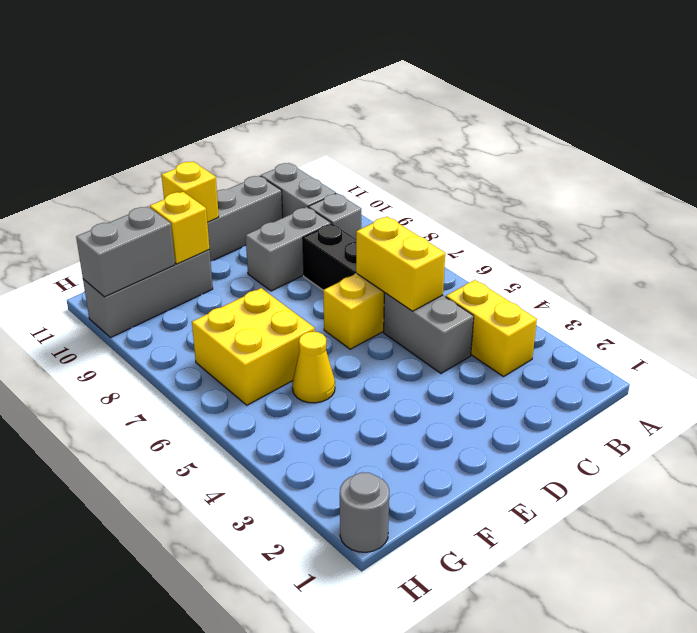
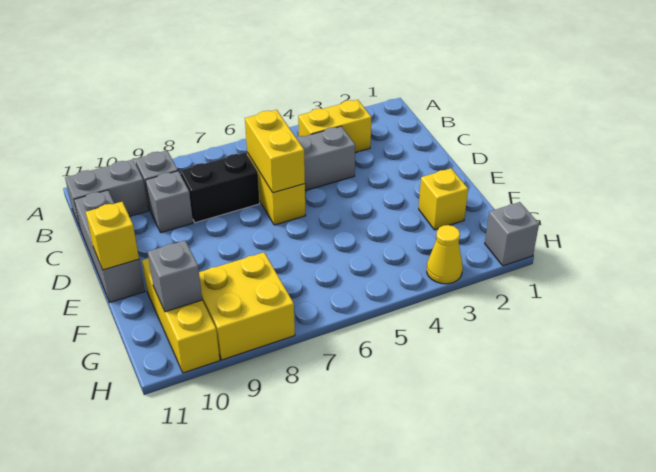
yellow brick C5:C6 level 2 -> yellow brick C6:D6 level 2
grey brick C9:D9 level 1 -> grey brick C9 level 1
yellow cone F5 level 1 -> yellow cone H3 level 1
yellow brick F6:G7 level 1 -> yellow brick G8:H9 level 1
grey brick F10:H10 level 1 -> yellow brick F10:H10 level 1
yellow brick F10 level 2 -> yellow brick F2 level 1
grey brick G10:H10 level 2 -> grey brick G10 level 2
grey round brick H1 level 1 -> grey brick H1 level 1

